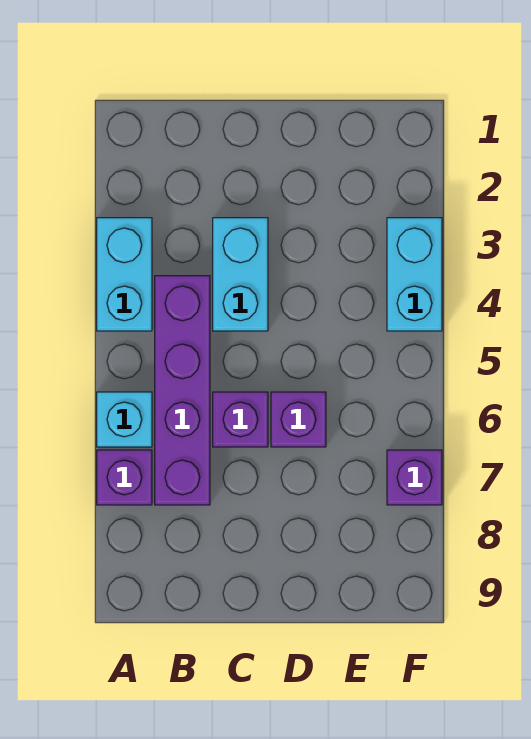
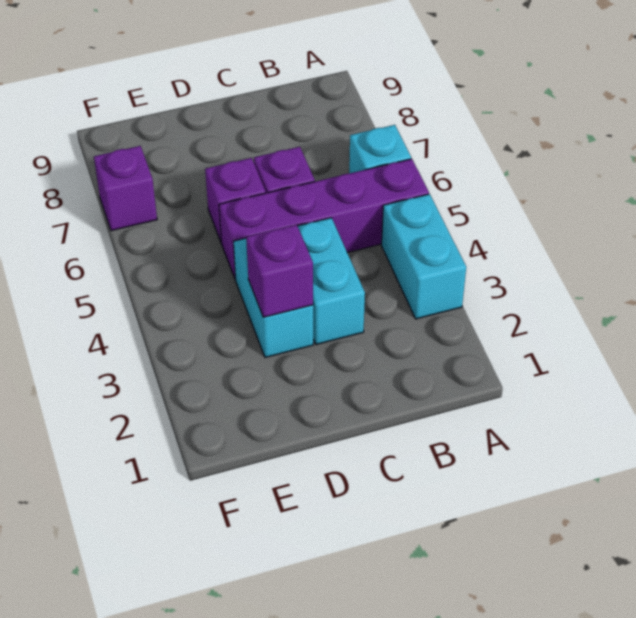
purple brick A7 level 1 -> purple brick D3 level 2
purple brick B4:B7 level 1 -> purple brick A5:D5 level 1
cyan brick F3:F4 level 1 -> cyan brick D3:D4 level 1

